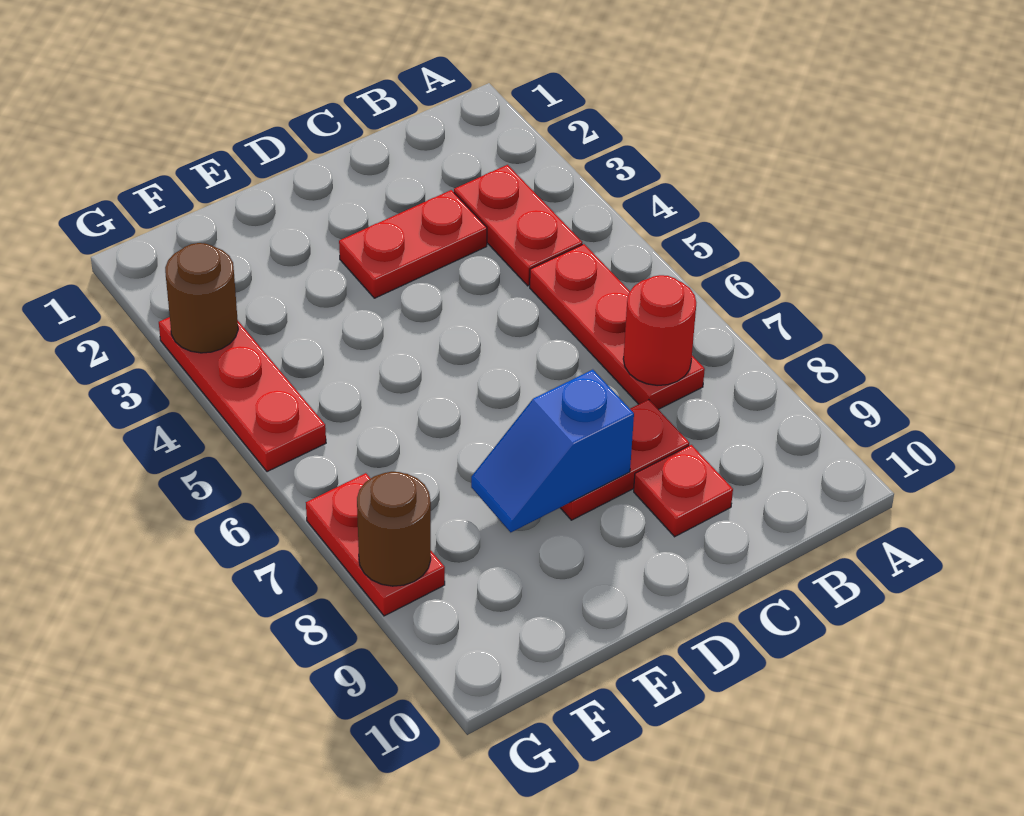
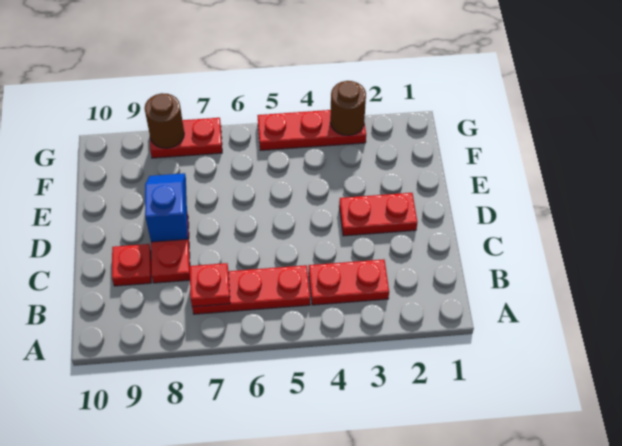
red round brick B7 level 2 -> red plate B7 level 2
red plate C3:D3 level 1 -> red plate D2:D3 level 1

